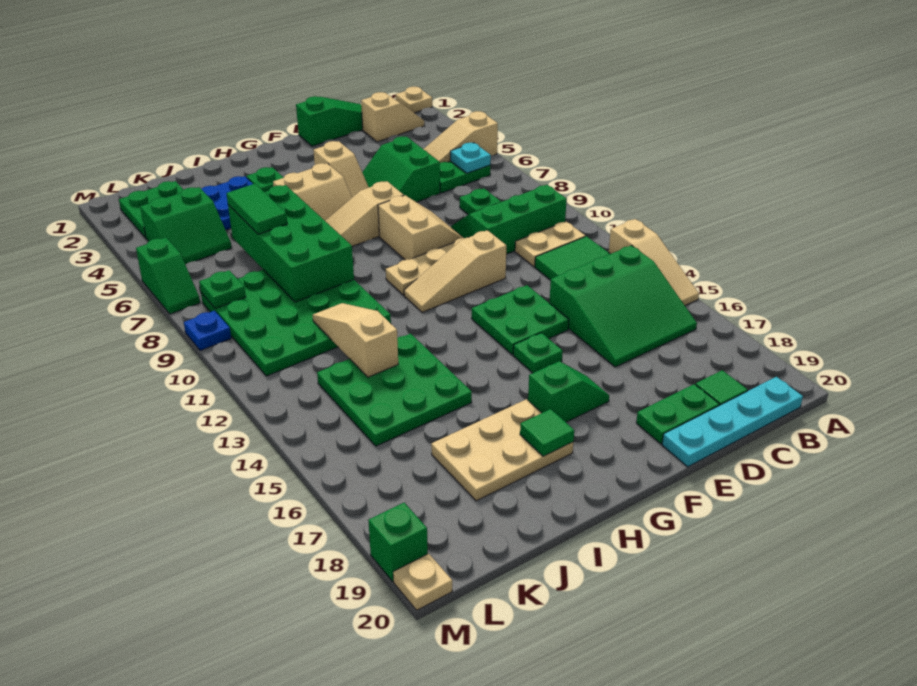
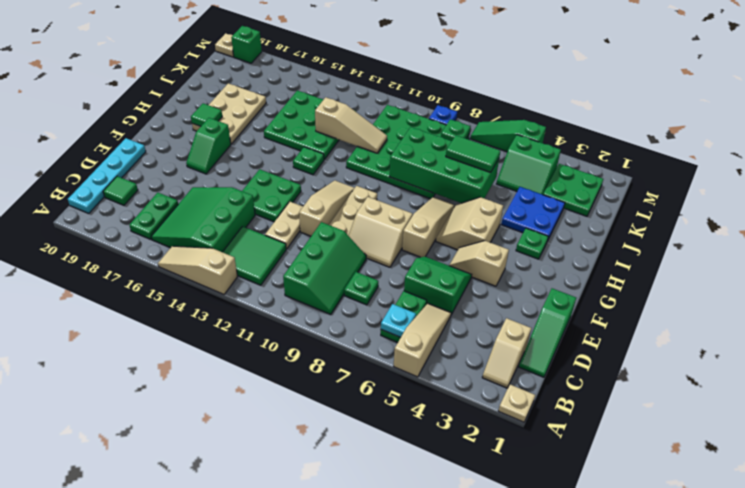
tan plate B11:C11 level 1 -> tan plate D12:E12 level 1
green plate D19:E19 level 1 -> green plate B17:C17 level 1
green plate F15 level 1 -> green plate H13 level 1
green slope K4:L5 level 1 top 4 -> green slope K4:L5 level 1 top L
green slope M6:M7 level 1 top 6 -> green slope M5:M7 level 1 top 5

